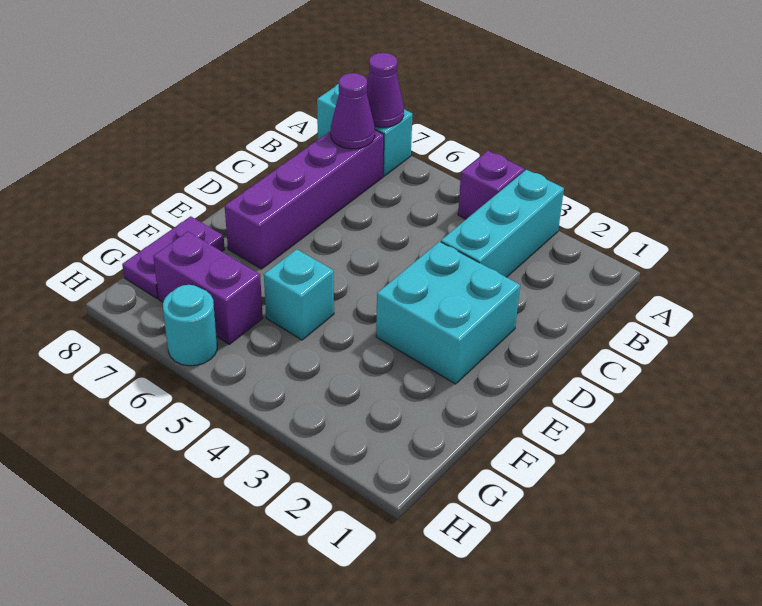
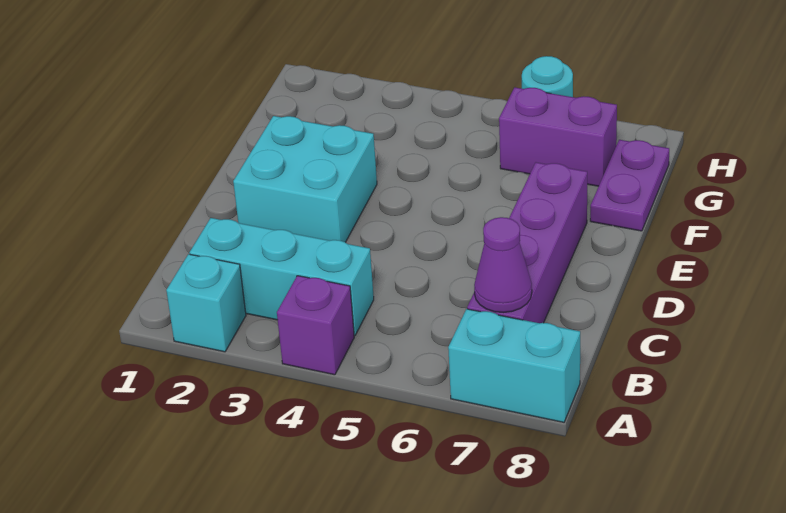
cyan brick A3:C3 level 1 -> cyan brick B2:B4 level 1
purple cone A7 level 2 -> none
cyan brick F5 level 1 -> cyan brick A2 level 1

